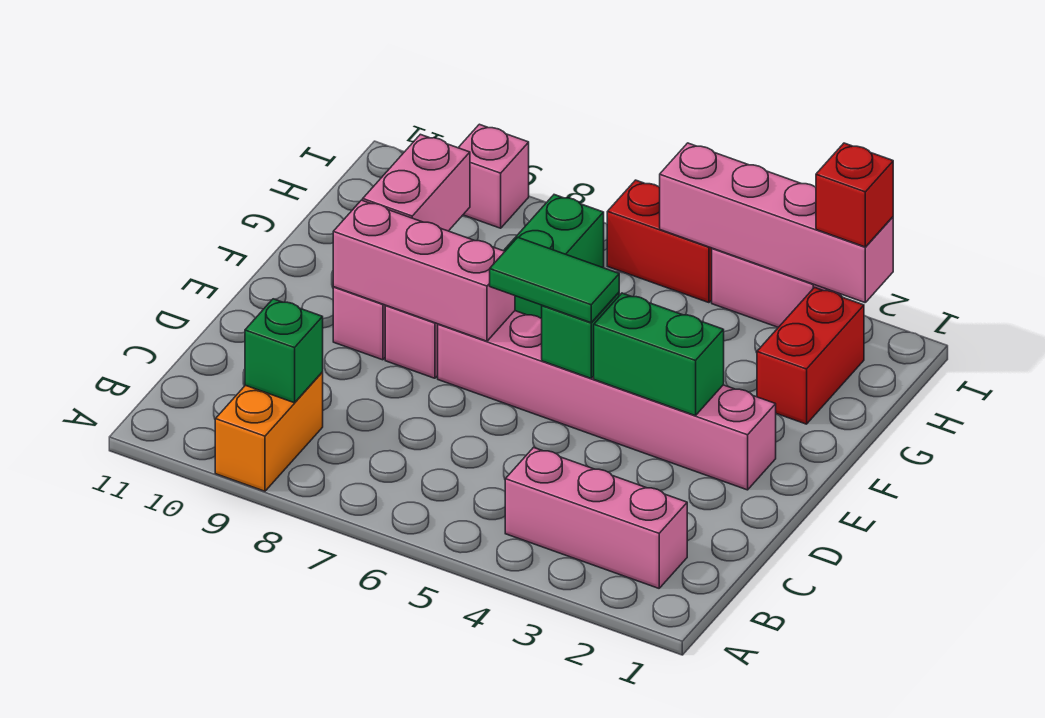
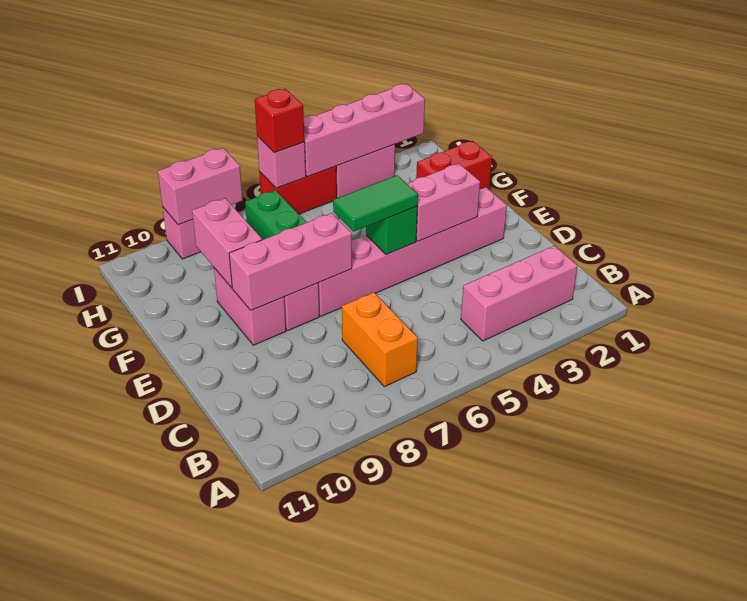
orange brick A9:B9 level 1 -> orange brick B7:C7 level 1
green brick B9 level 2 -> none
green brick E3:E4 level 2 -> pink brick E3:E4 level 2
red brick G2:H2 level 1 -> red brick G1:G2 level 1
red brick I2 level 3 -> red brick I6 level 3
none -> pink brick I6 level 2
none -> pink brick I8:I9 level 2

